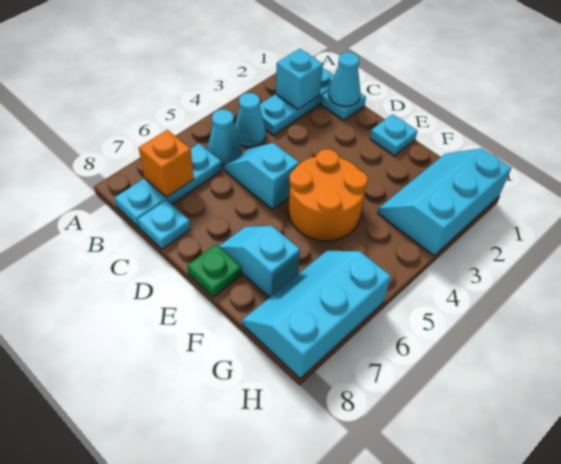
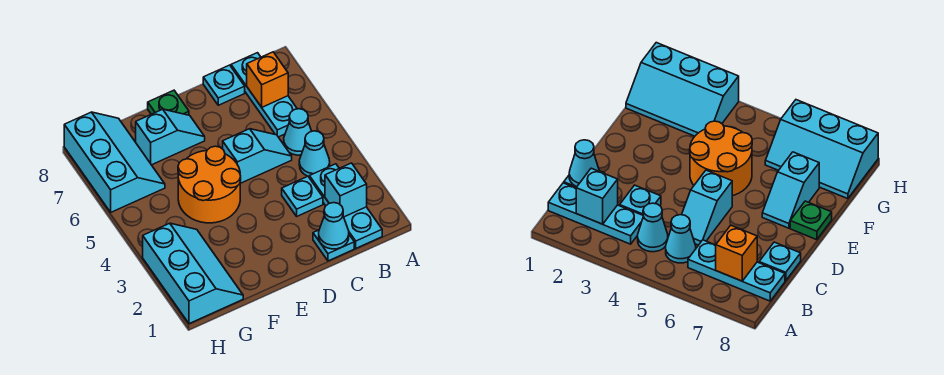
cyan plate E1 level 1 -> cyan plate C3 level 1

